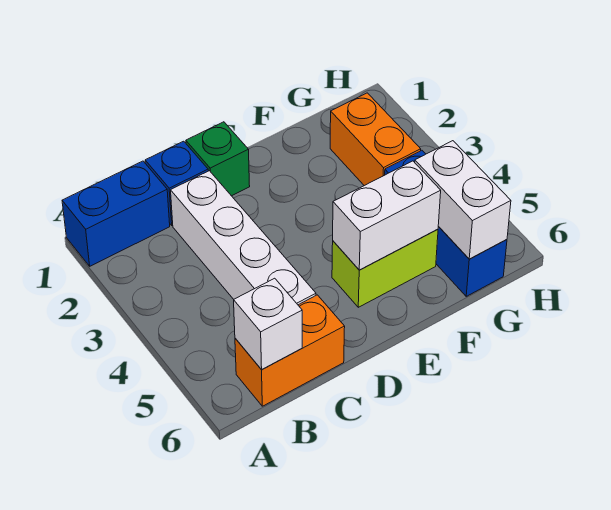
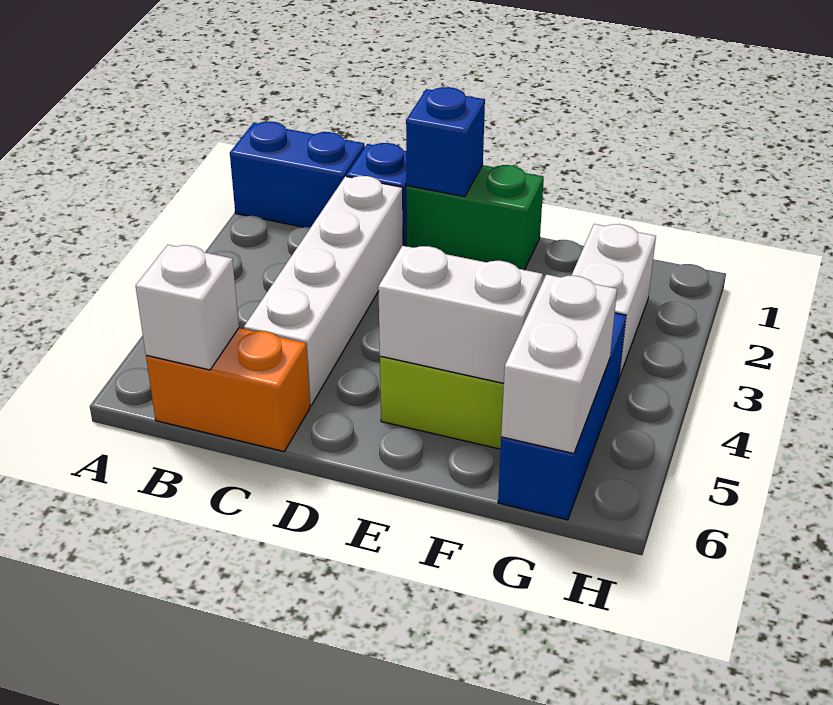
green brick D1 level 1 -> green brick D1:E1 level 1
none -> blue brick D1 level 2
orange brick G2:G3 level 1 -> white brick G2:G3 level 1

